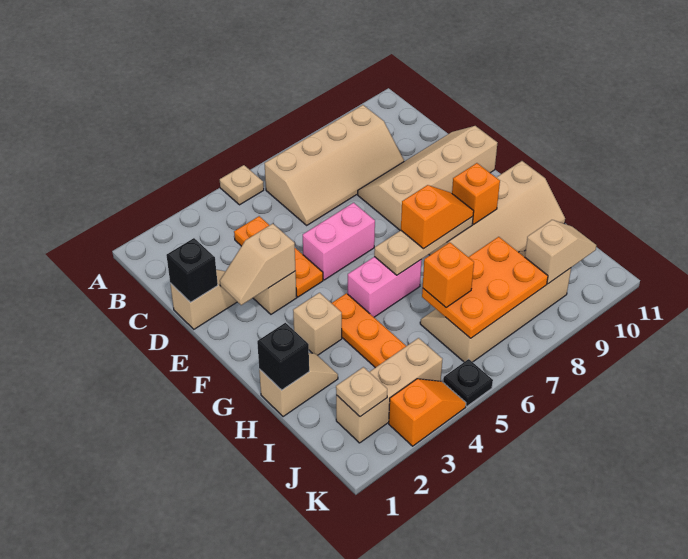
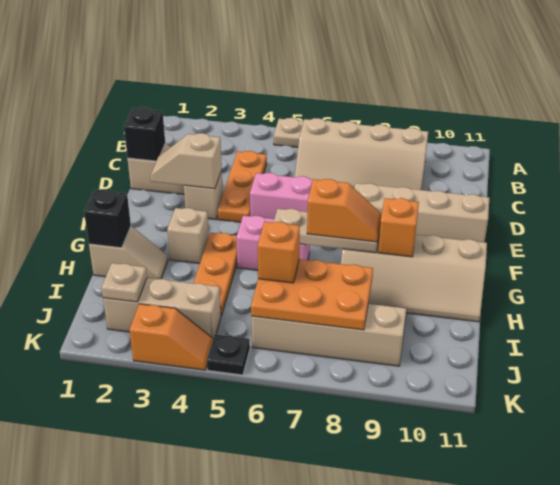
tan slope J9:J10 level 2 top 9 -> none

